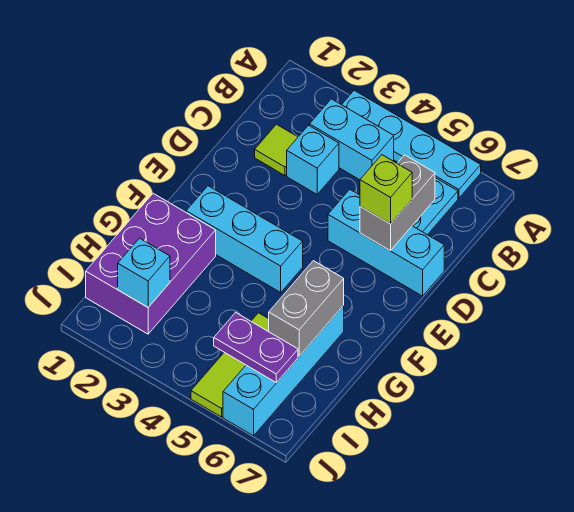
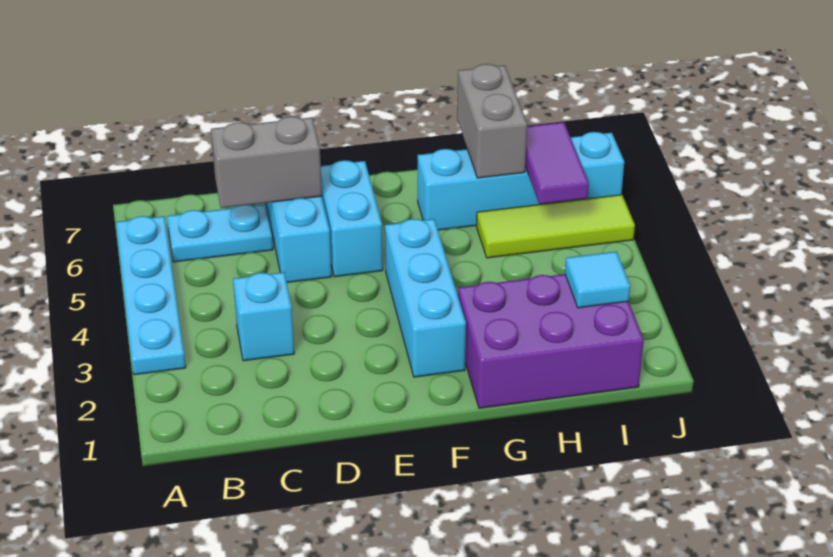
cyan brick B3:B4 level 1 -> cyan brick E5:E6 level 1
lime tile C2 level 1 -> none
lime brick D6 level 3 -> none
grey brick G6:H6 level 2 -> grey brick H6:H7 level 2
cyan brick I2 level 2 -> cyan tile I2 level 2
purple plate I5:I6 level 2 -> purple tile I5:I6 level 2

